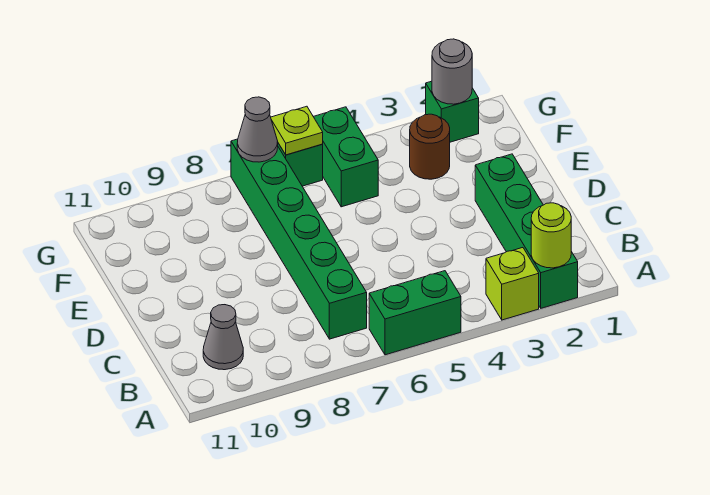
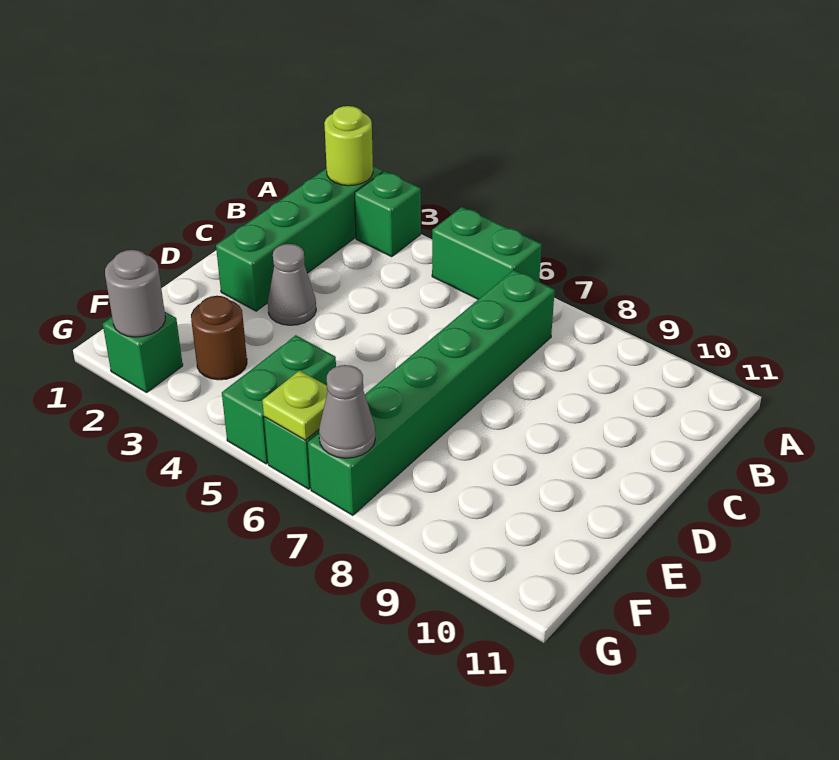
lime brick A3 level 1 -> green brick A3 level 1
grey cone B10 level 1 -> grey cone D3 level 1

